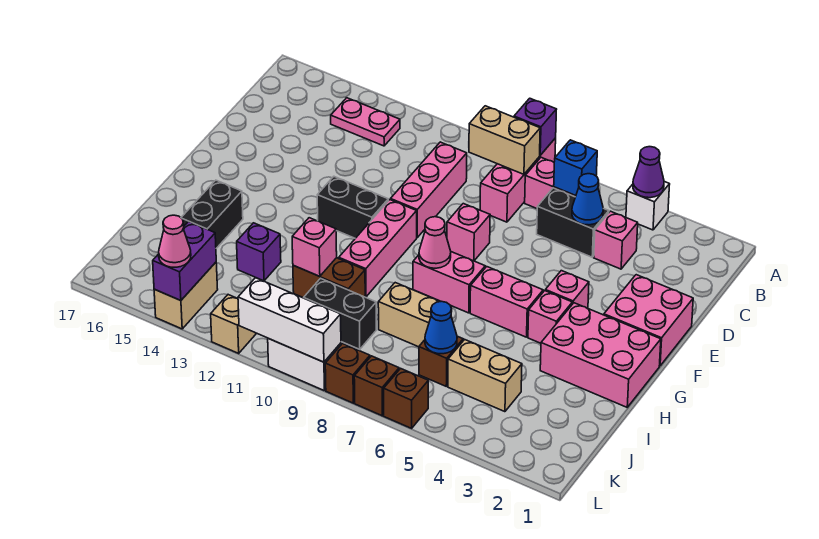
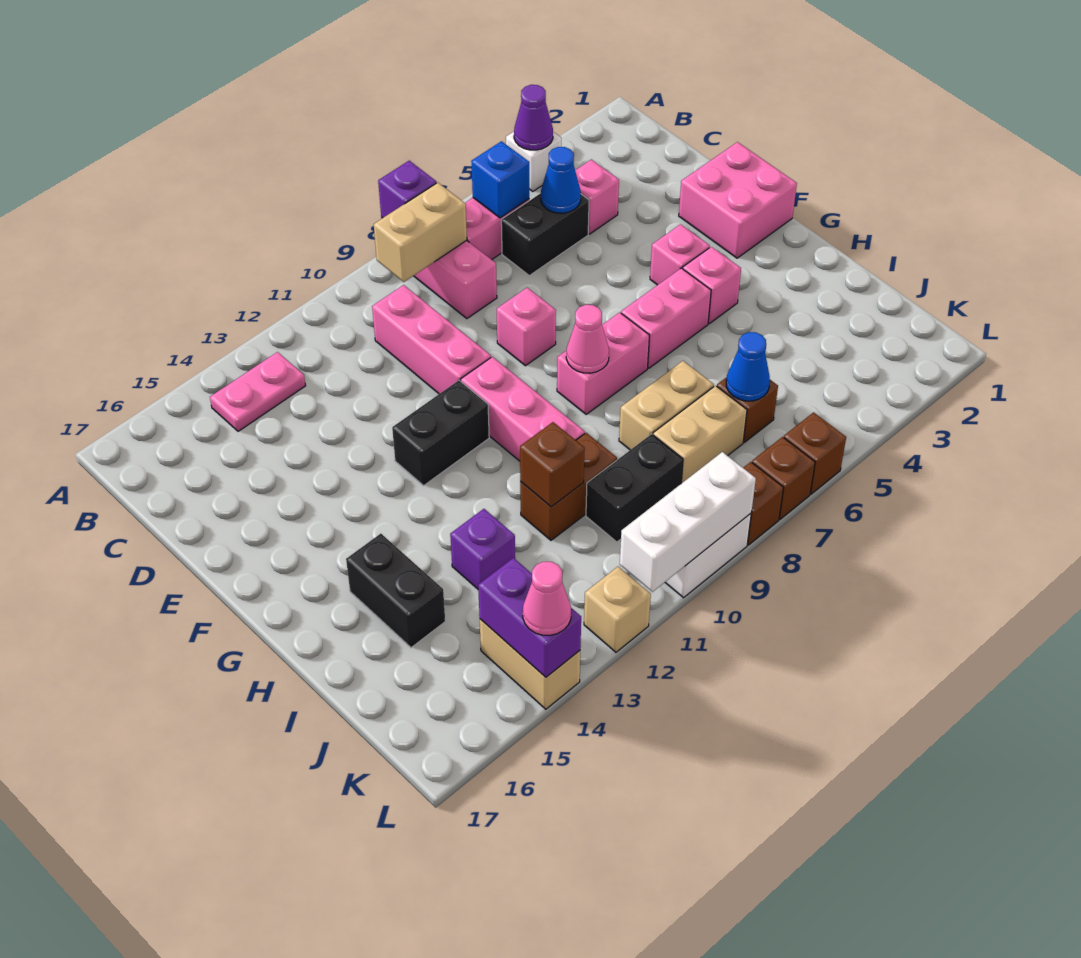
pink brick G1:H3 level 1 -> none
pink brick I11 level 2 -> brown brick I11 level 2
tan brick J4:J5 level 1 -> tan brick J7:J8 level 1

